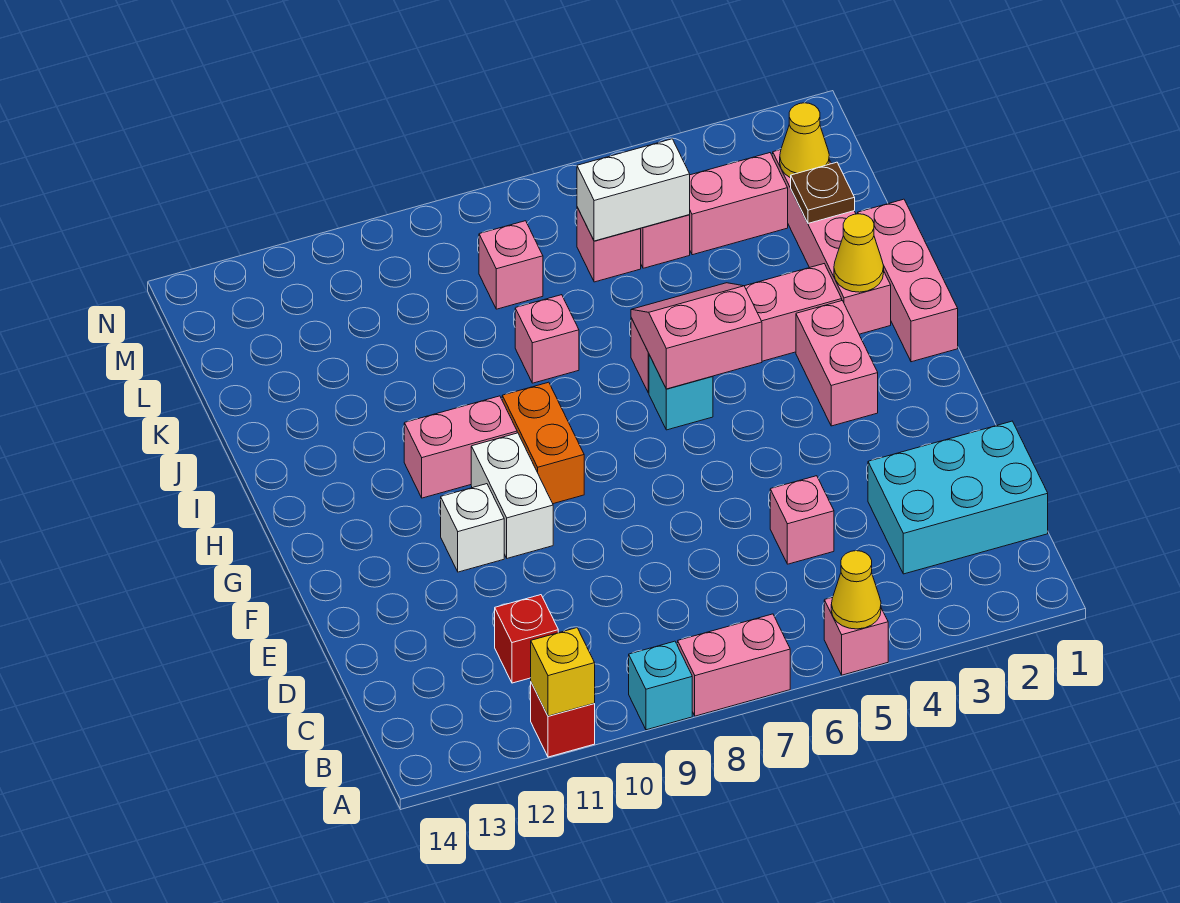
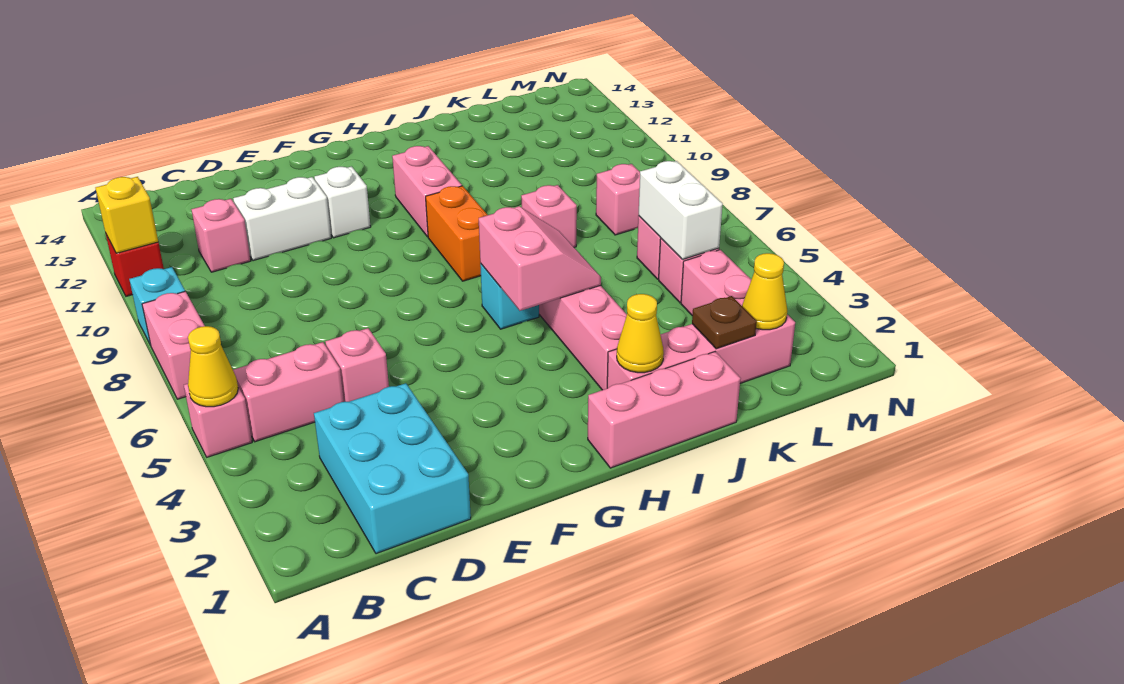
red brick C11 level 1 -> pink brick C11 level 1
white brick F10:G10 level 1 -> white brick D11:E11 level 1
pink brick G3:H3 level 1 -> pink brick B5:C5 level 1
orange brick G9:H9 level 1 -> orange brick H8:H9 level 1

